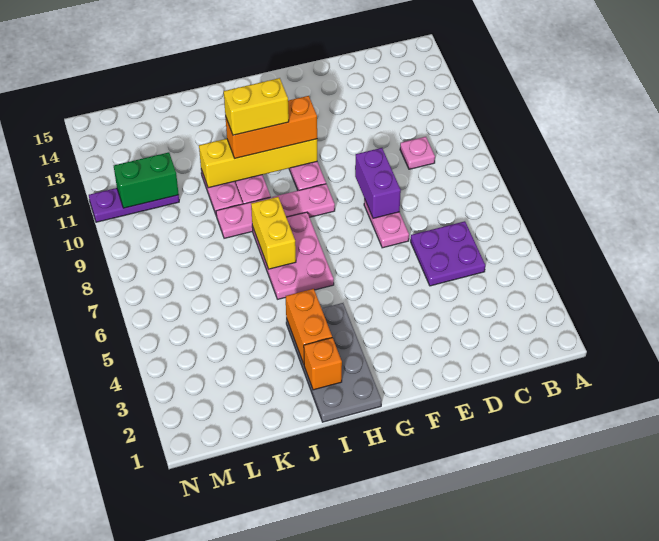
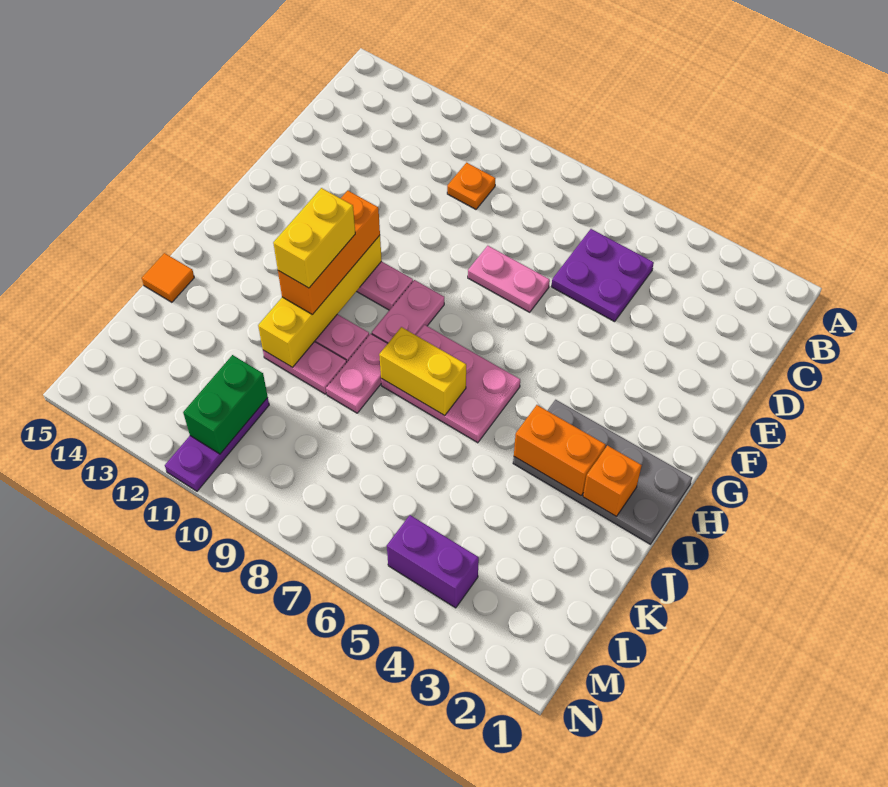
pink plate C10 level 1 -> orange plate C10 level 1
purple brick E8:E9 level 2 -> purple brick M4:M5 level 1
none -> orange tile J15 level 1

